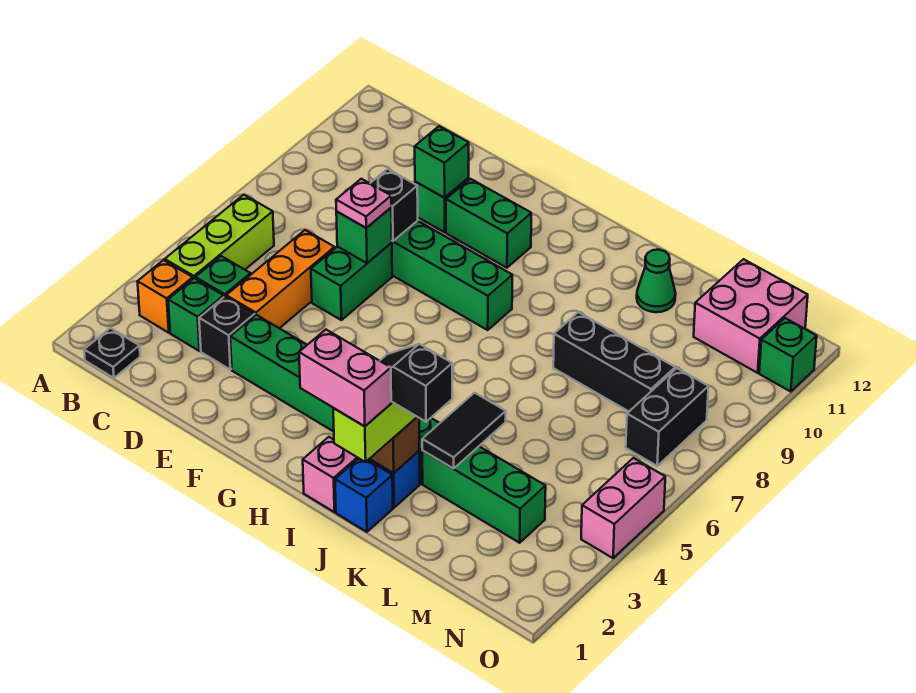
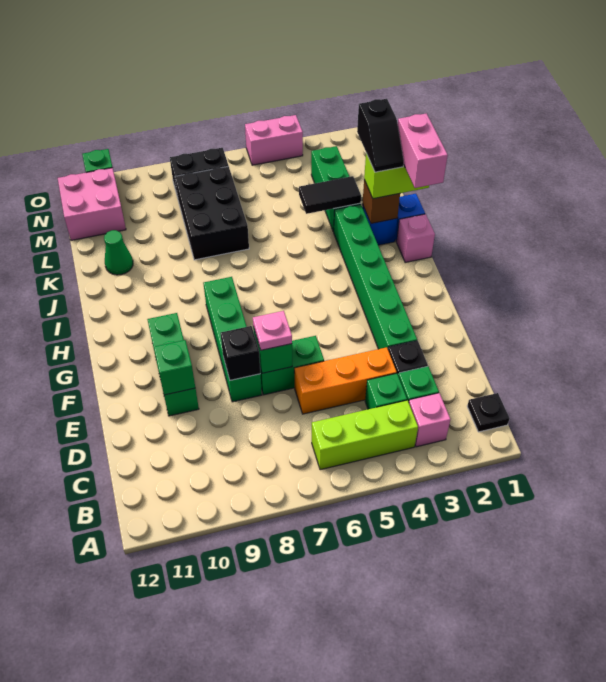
orange brick B3 level 1 -> pink brick B3 level 1
black brick K8:M8 level 1 -> black brick K7:M8 level 1

